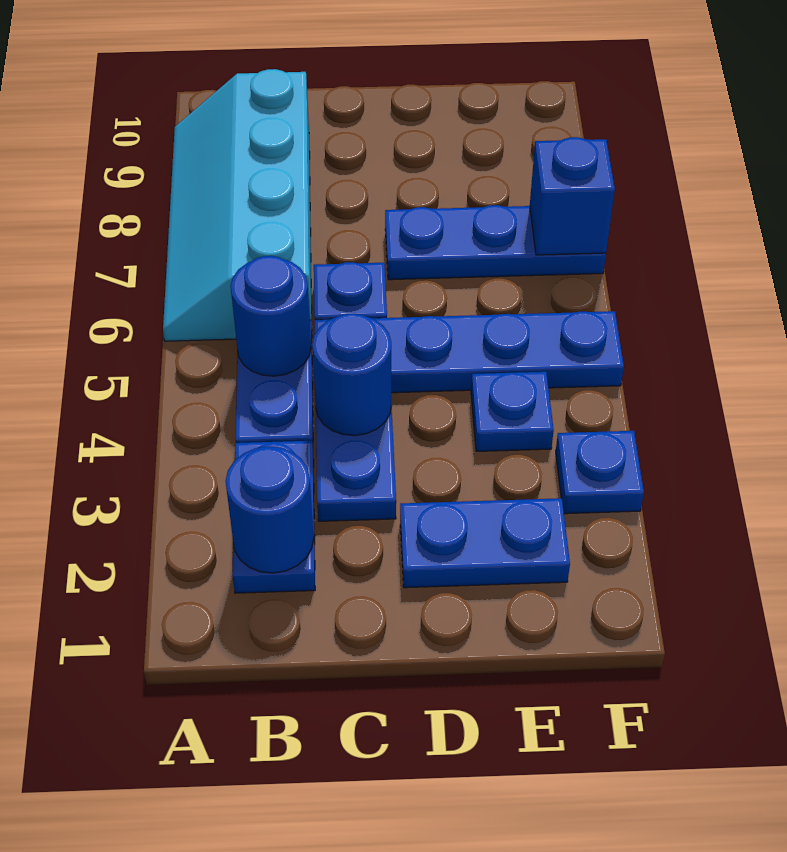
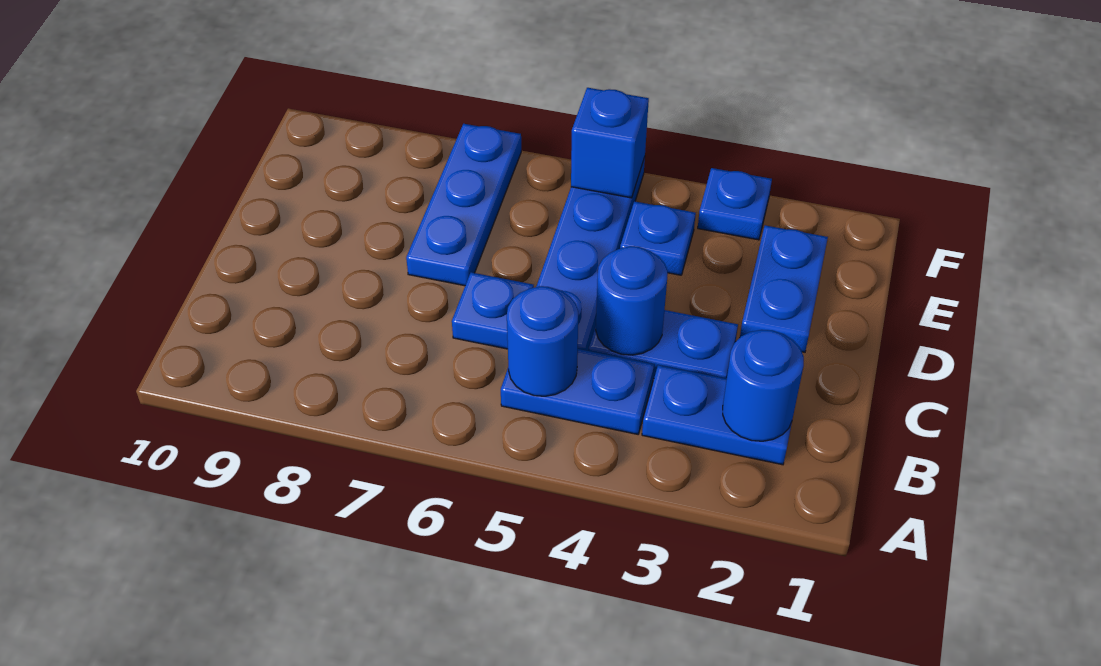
cyan slope A6:B9 level 1 top B -> none
blue brick F7 level 2 -> blue brick F5 level 2

